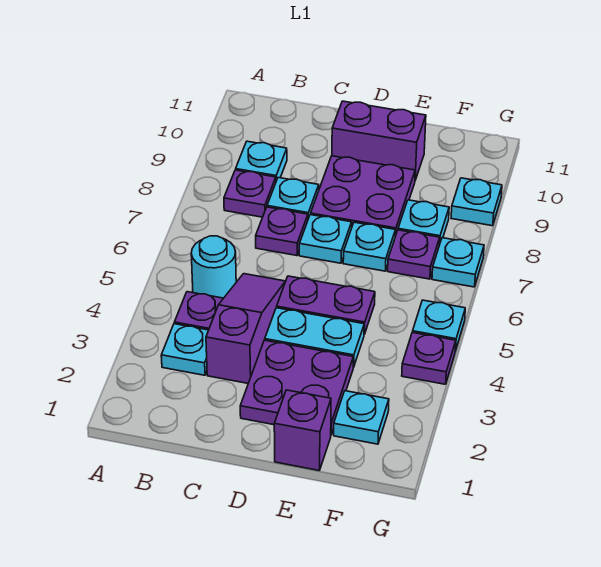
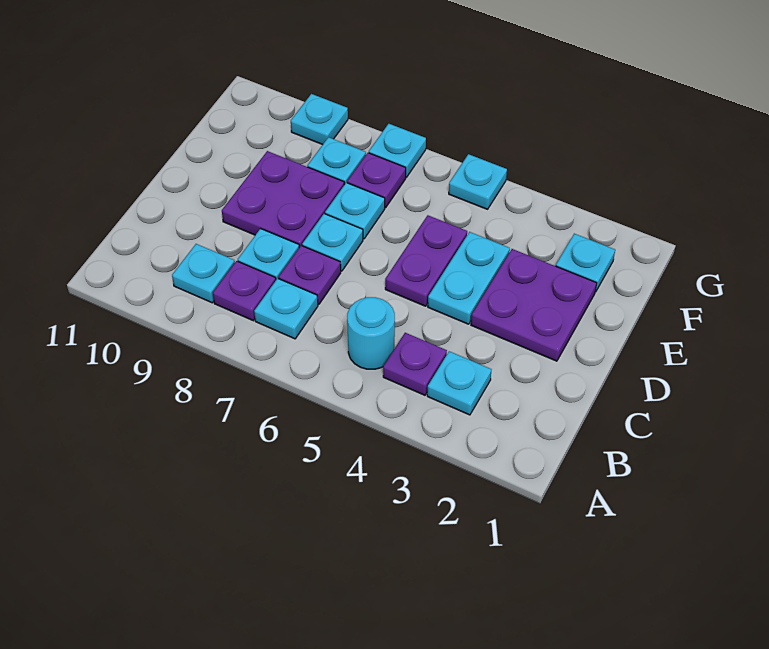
none -> cyan plate B7 level 1
purple slope C3:C5 level 1 top 3 -> none
purple brick D10:E10 level 1 -> none
purple brick E1 level 1 -> none
purple plate G4 level 1 -> none

